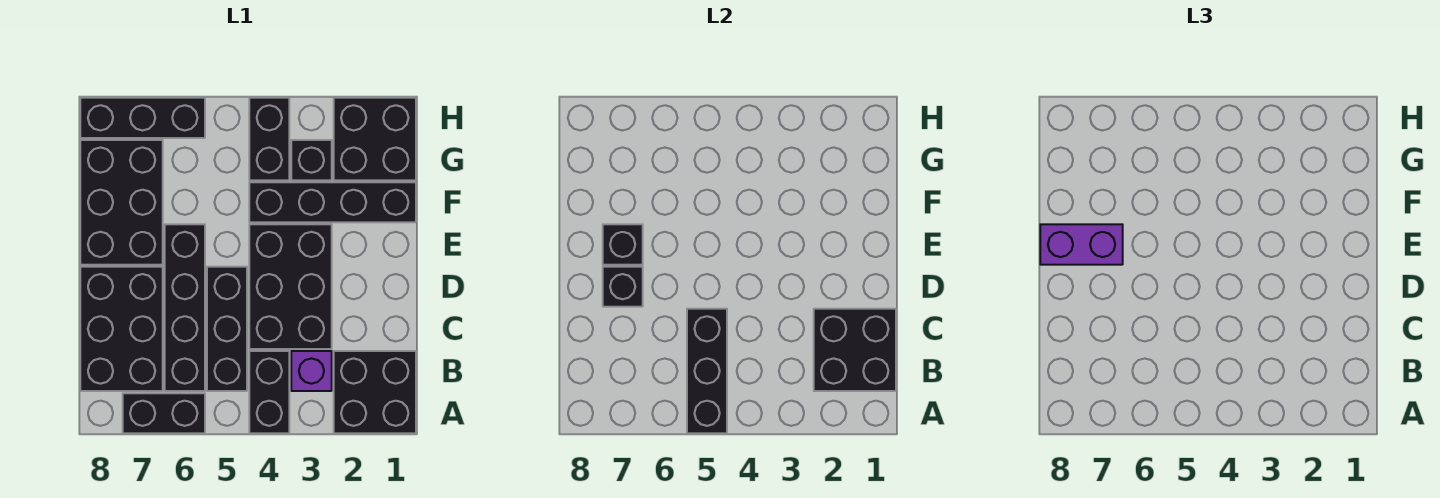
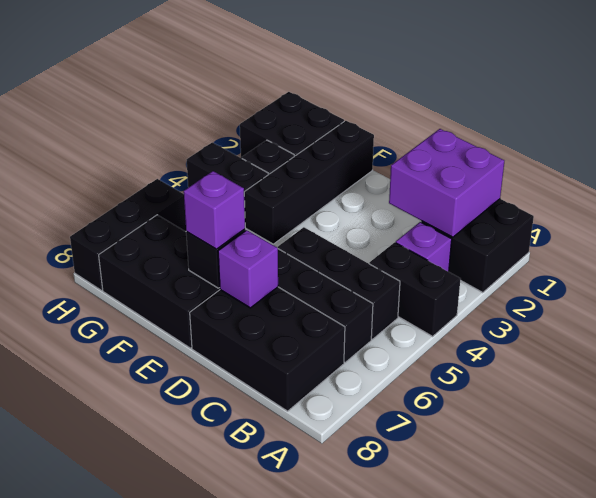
black brick A5:C5 level 2 -> none
black brick A6:A7 level 1 -> none
black brick B1:C2 level 2 -> purple brick B1:C2 level 2
black brick C3:E4 level 1 -> none
black brick D7 level 2 -> purple brick D7 level 2
purple brick E7:E8 level 3 -> purple brick E7 level 3

